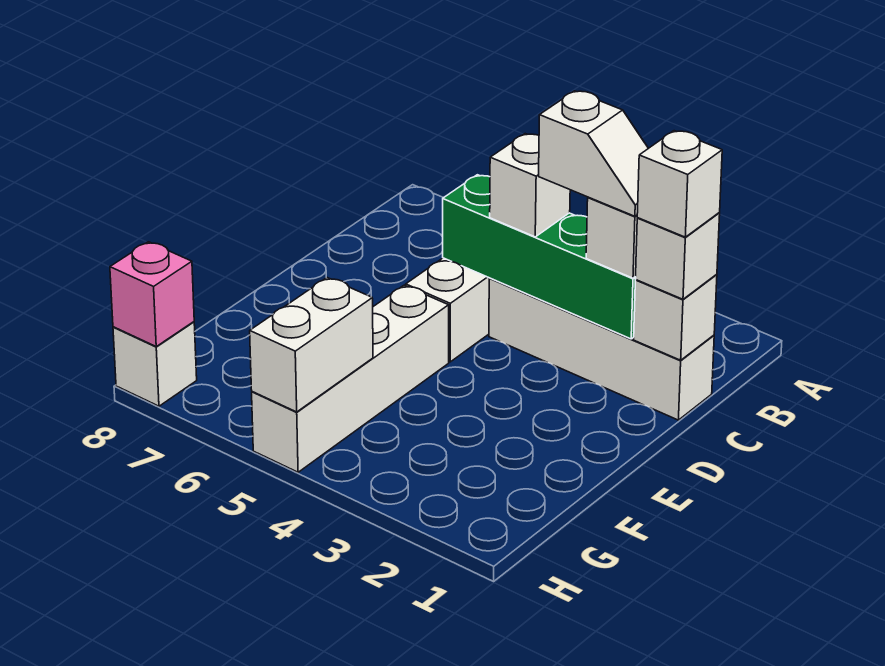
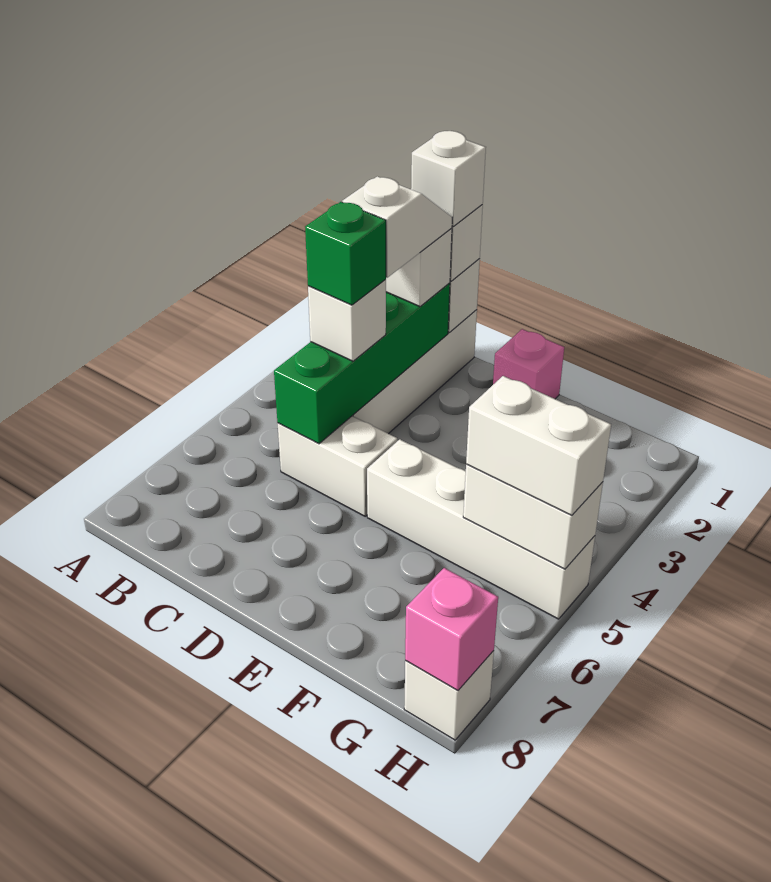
none -> green brick C4 level 4
none -> pink brick E1 level 1
none -> white brick G5:H5 level 3

